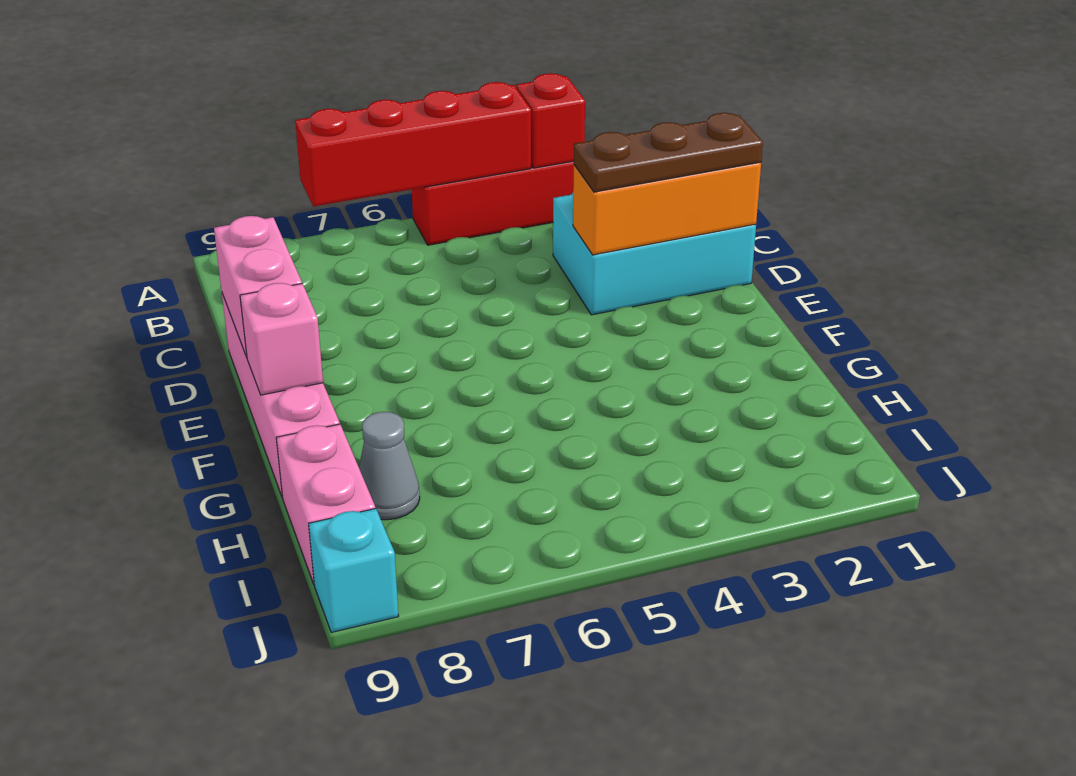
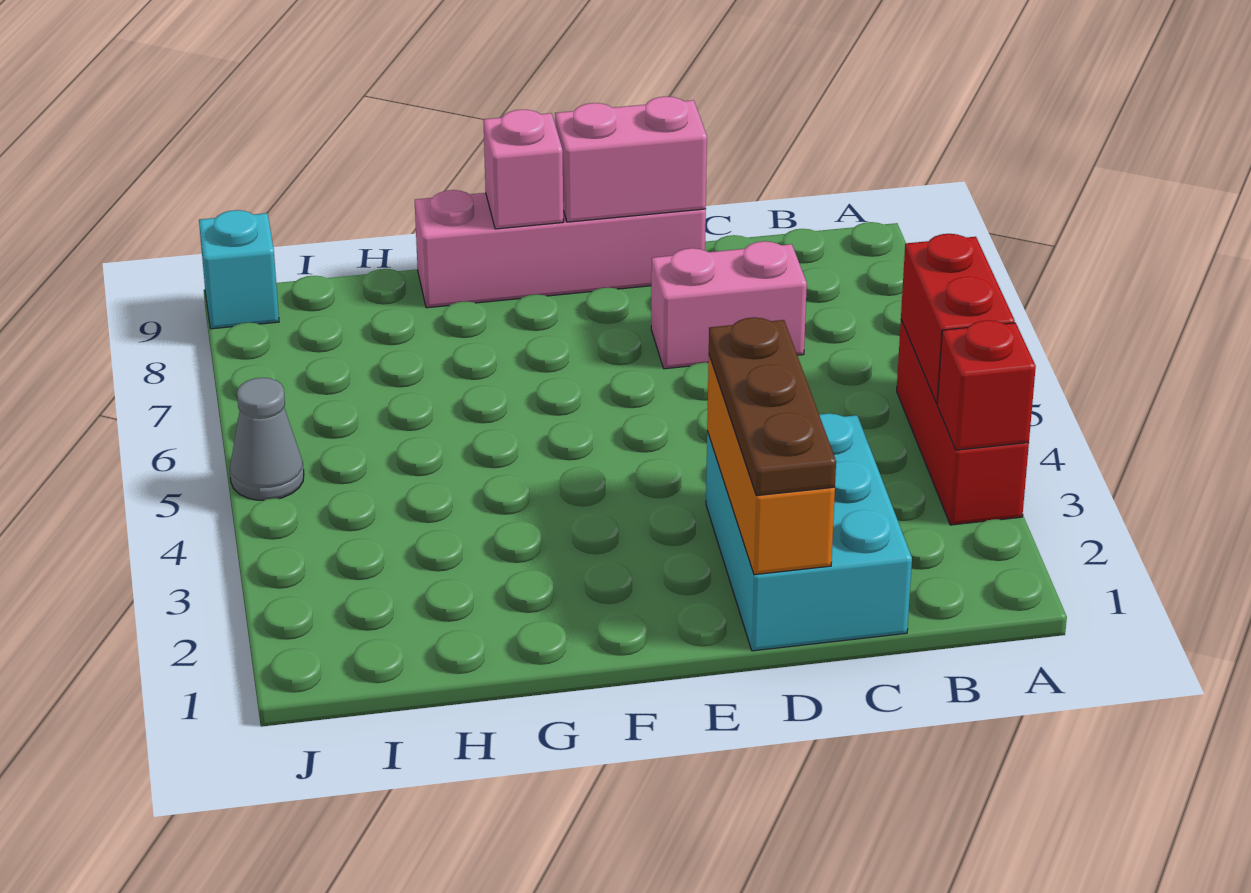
red brick A4:A7 level 2 -> red brick A4:A5 level 2
grey cone H8 level 1 -> grey cone J5 level 1
pink brick H9:I9 level 1 -> pink brick C7:D7 level 1

